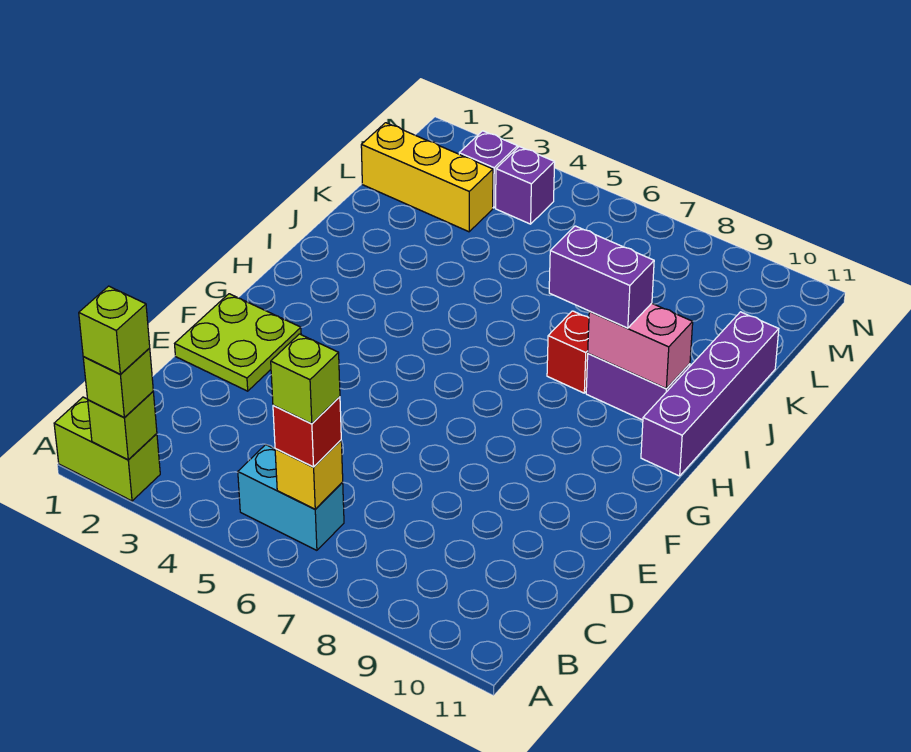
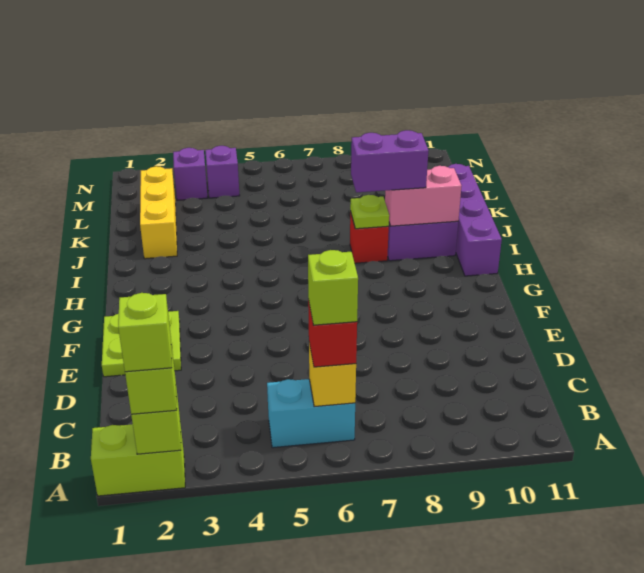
none -> lime plate I8 level 2
yellow brick L1:L3 level 1 -> yellow brick J2:L2 level 1

